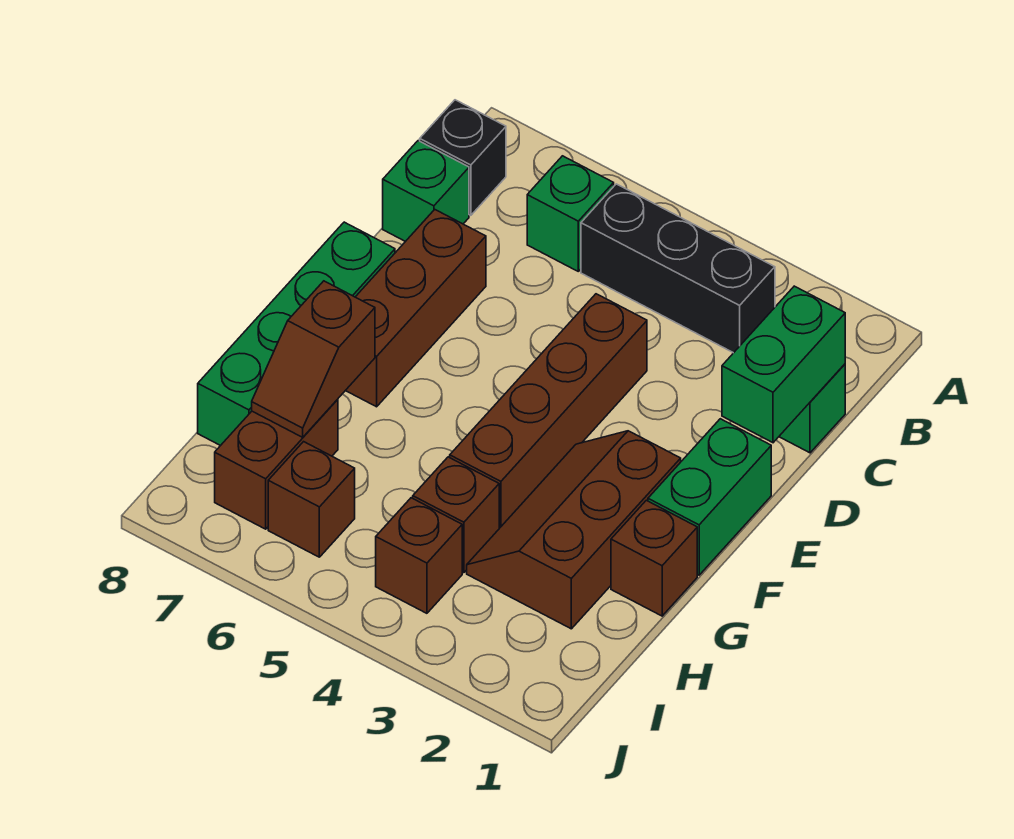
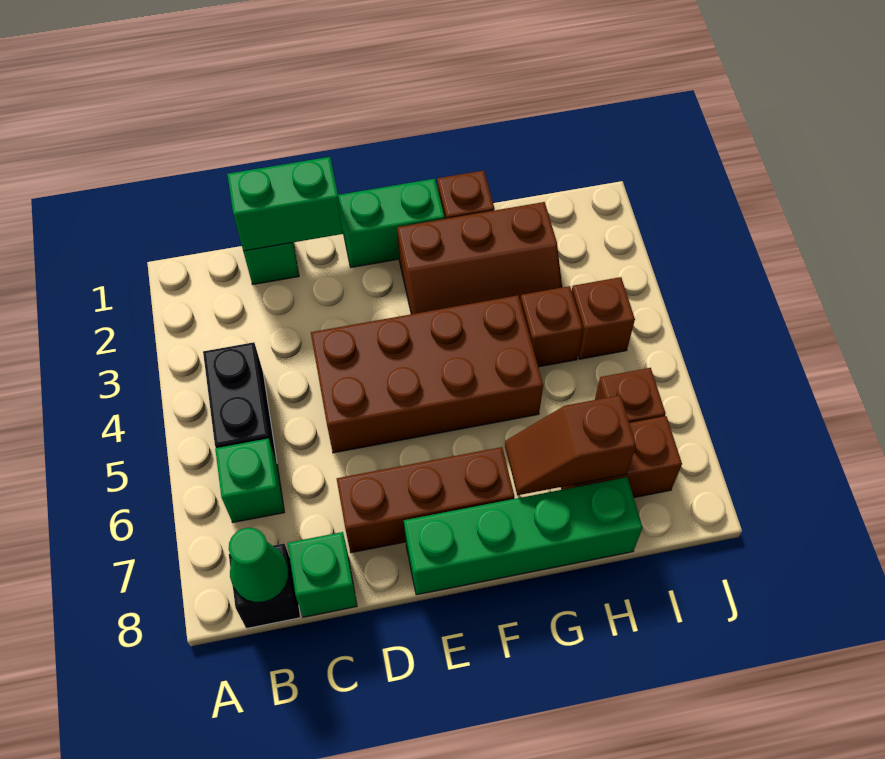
black brick B3:B5 level 1 -> black brick B4:B5 level 1
none -> green cone B8 level 2
brown brick D4:G4 level 1 -> brown brick D4:G5 level 1
brown slope G7:H7 level 2 top G -> brown slope G7:H7 level 2 top H

